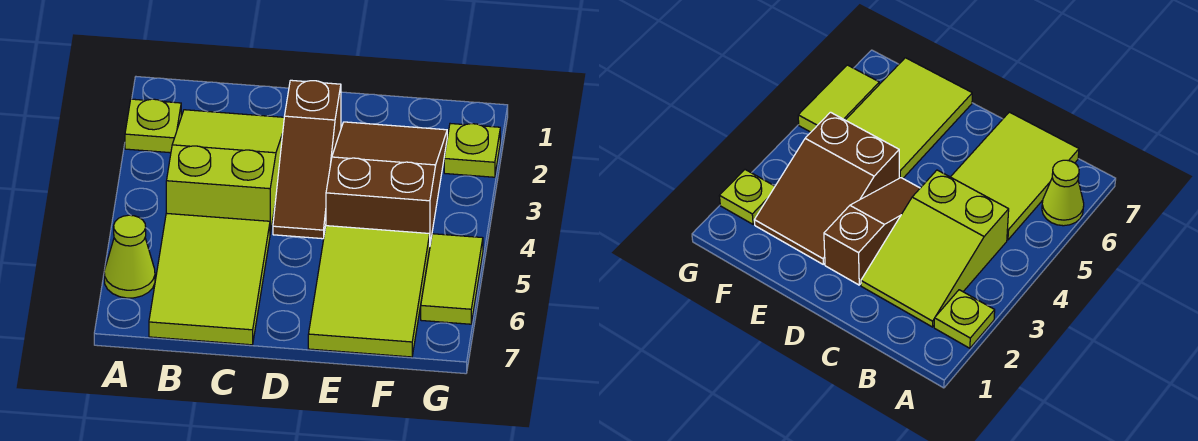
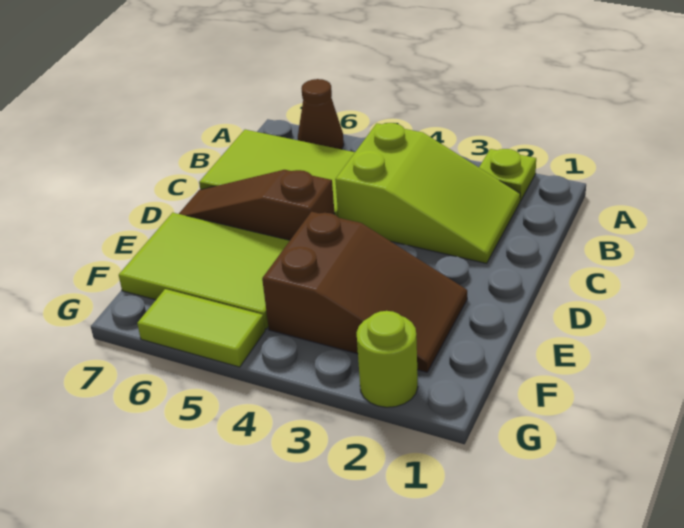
lime cone A6 level 1 -> brown cone A6 level 1
brown slope D2:D4 level 1 top 2 -> brown slope D5:D7 level 1 top 5
lime plate G2 level 1 -> lime round brick G2 level 1

